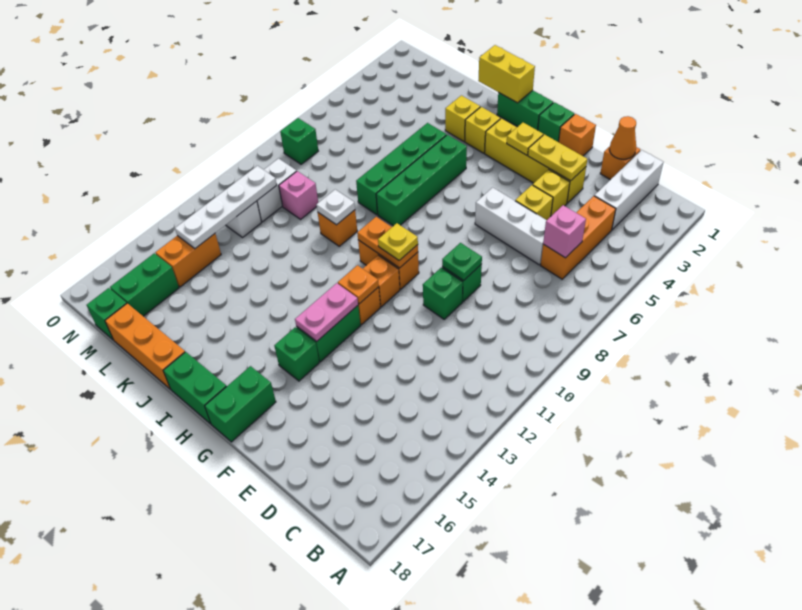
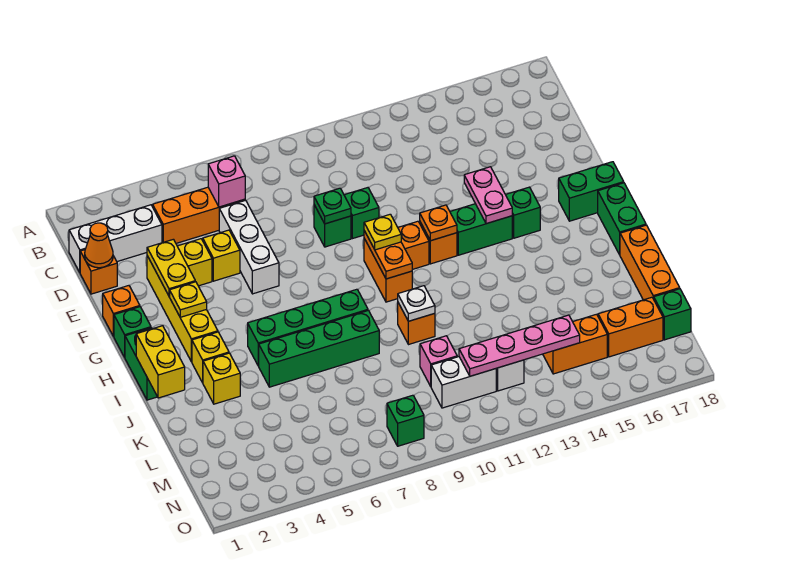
pink plate G13:G14 level 2 -> pink plate F14:G14 level 2
white plate M11:M14 level 2 -> pink plate M11:M14 level 2
green brick M16:M17 level 1 -> orange brick M16:M17 level 1

